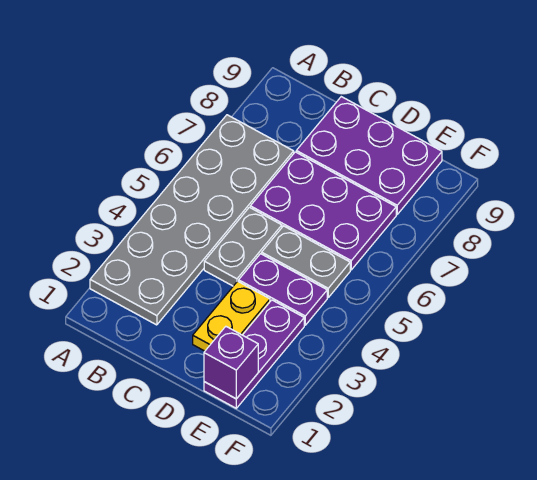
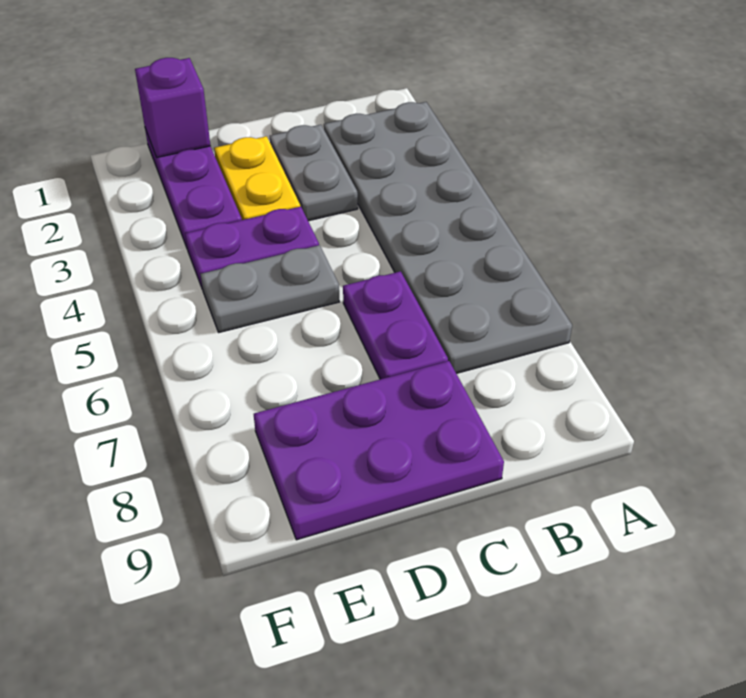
grey plate C4:C5 level 1 -> grey plate C2:C3 level 1
purple plate C6:E7 level 1 -> purple plate C6:C7 level 1

